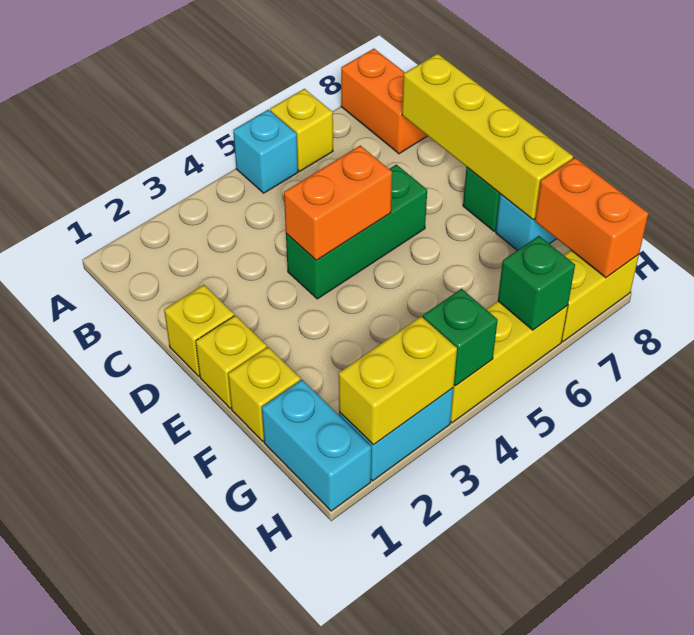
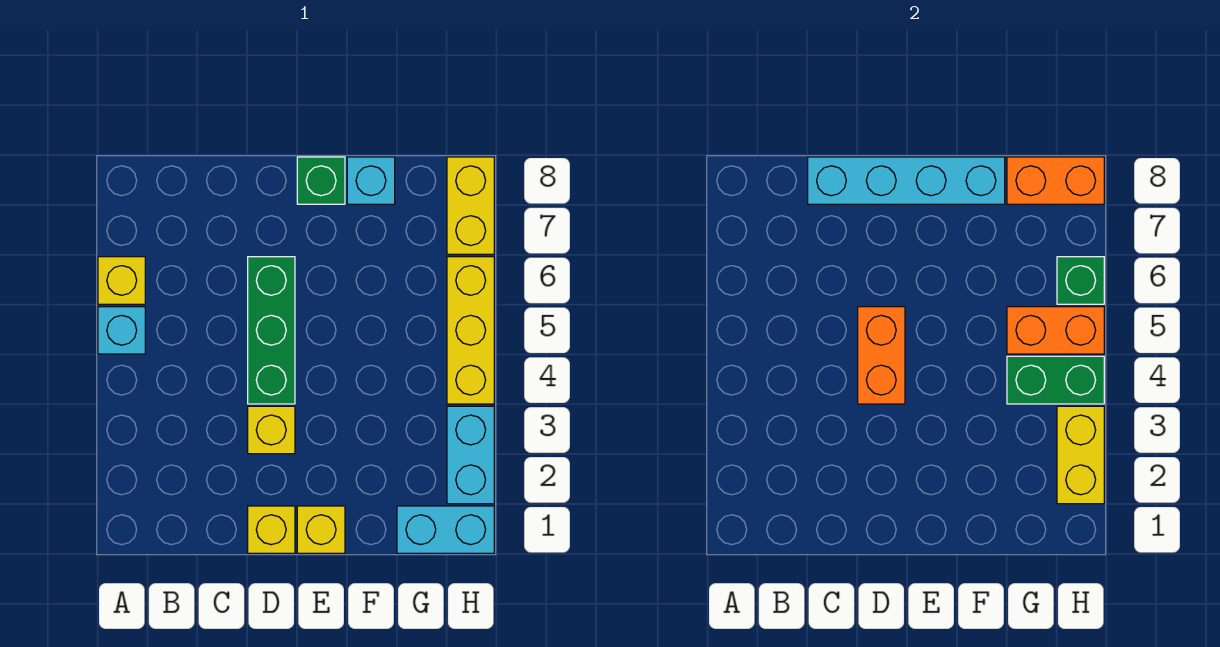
orange brick A8:B8 level 1 -> orange brick G5:H5 level 2
yellow brick C8:F8 level 2 -> cyan brick C8:F8 level 2
yellow brick F1 level 1 -> yellow brick D3 level 1
green brick H4 level 2 -> green brick G4:H4 level 2

